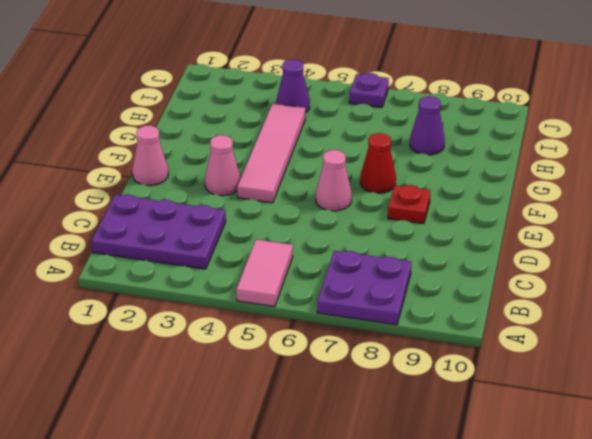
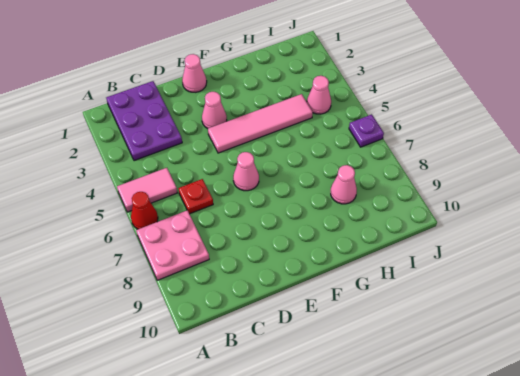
purple plate A7:B8 level 1 -> pink plate A7:B8 level 1
red plate E8 level 1 -> red plate C6 level 1
red cone F7 level 1 -> red cone A6 level 1
purple cone H8 level 1 -> pink cone H8 level 1
purple cone I4 level 1 -> pink cone I4 level 1

